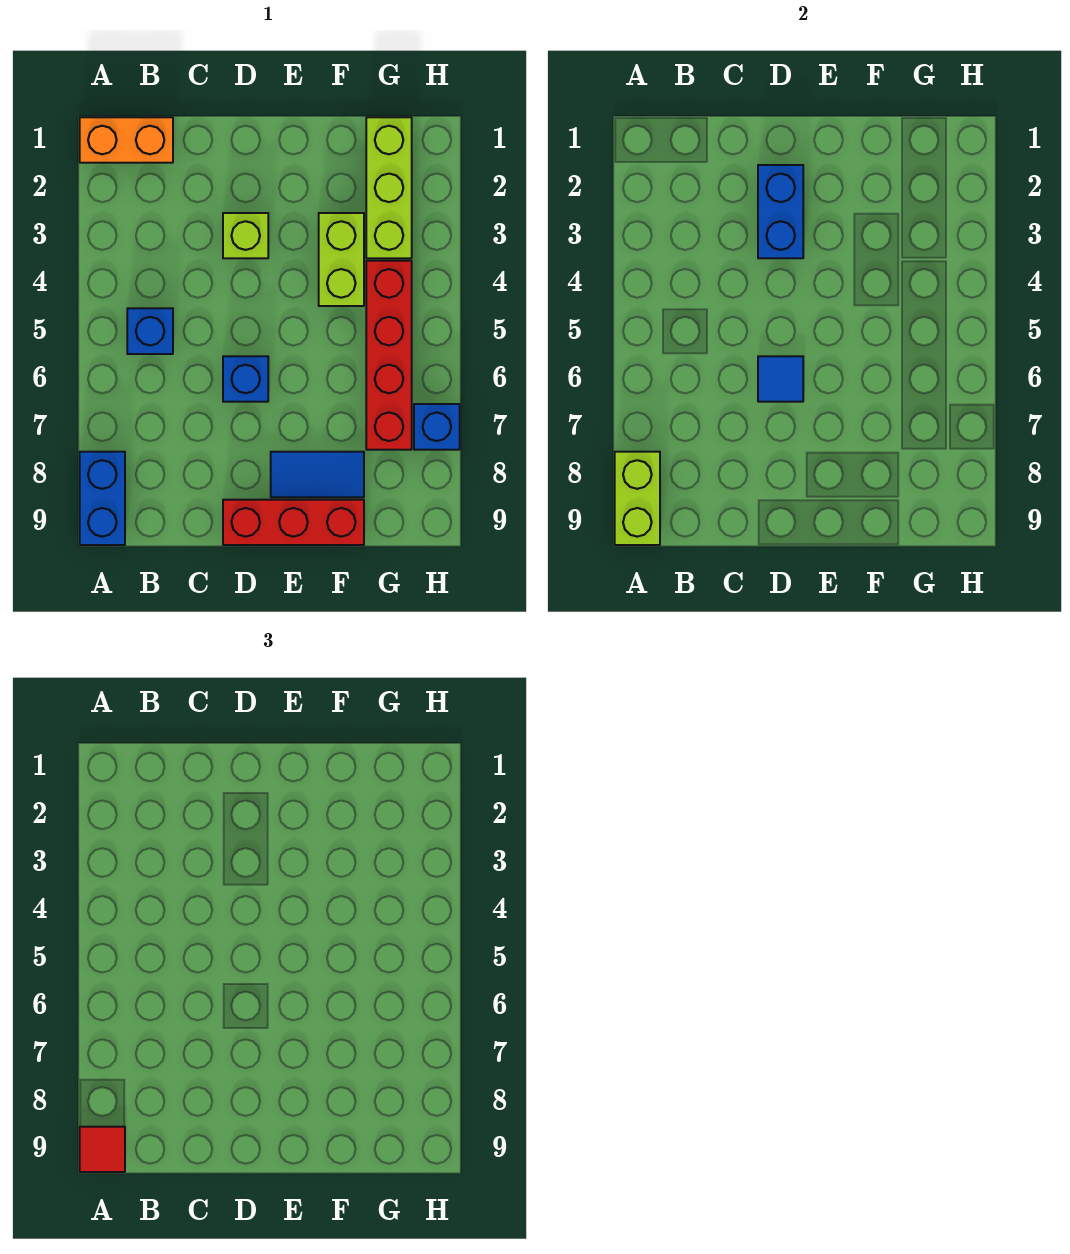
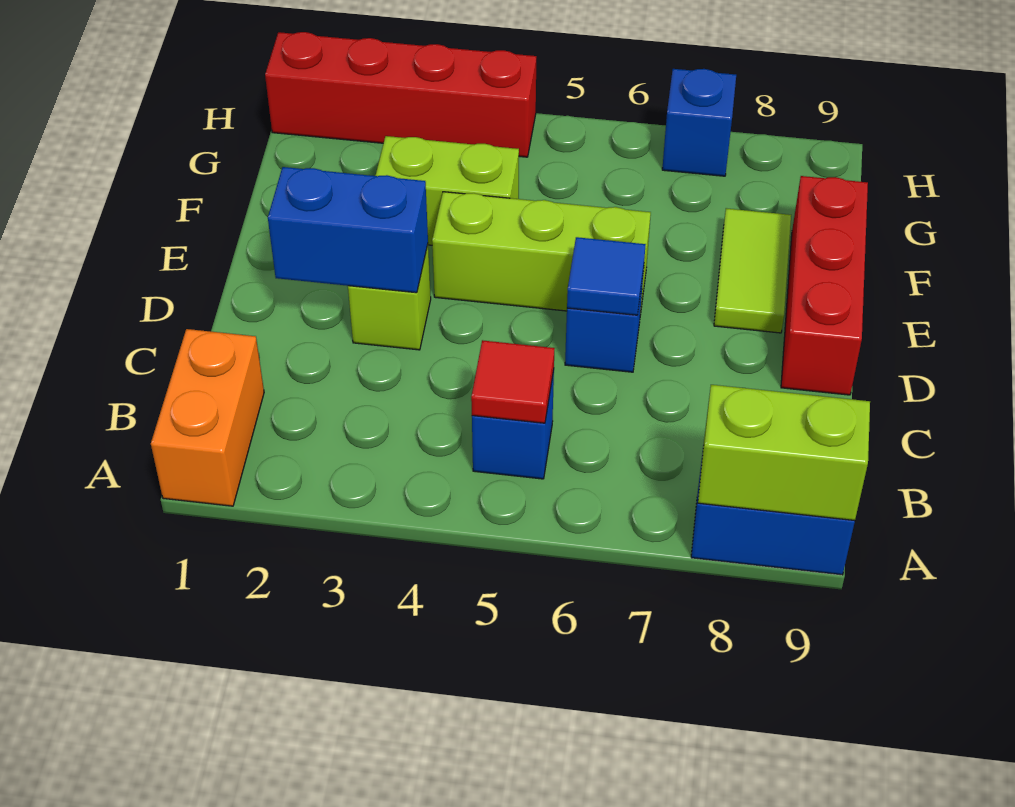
red tile A9 level 3 -> red tile B5 level 2
blue tile E8:F8 level 1 -> lime tile E8:F8 level 1
lime brick G1:G3 level 1 -> lime brick E4:E6 level 1
red brick G4:G7 level 1 -> red brick H1:H4 level 1

